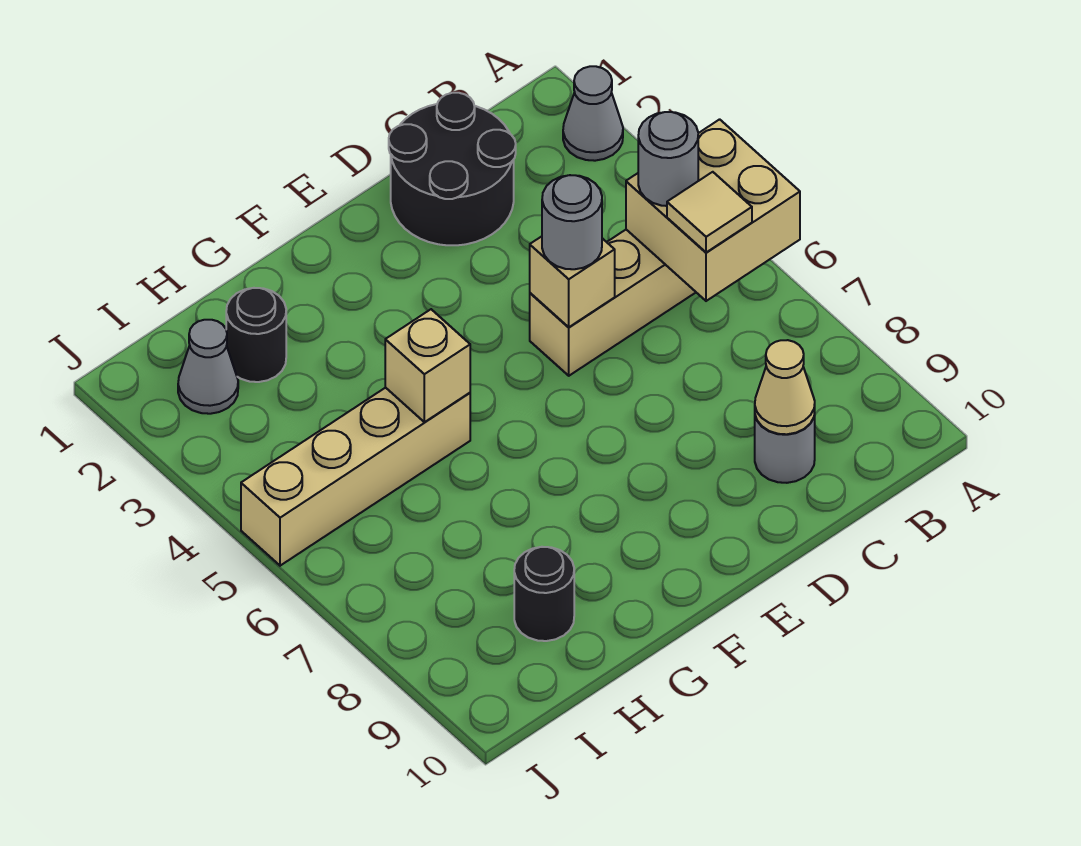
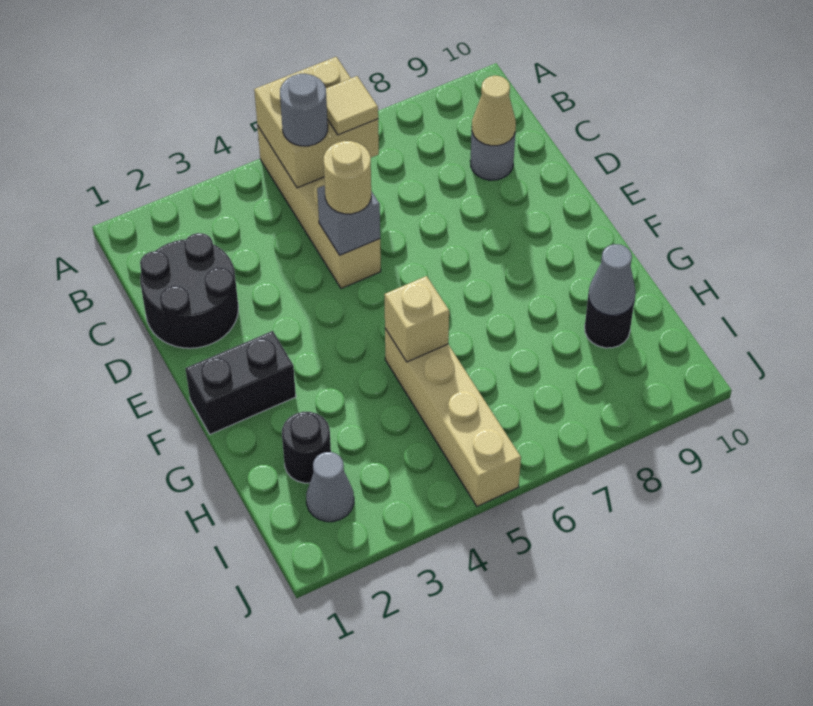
grey cone A2 level 1 -> grey cone H9 level 2
tan brick D5 level 2 -> grey brick D5 level 2
grey round brick D5 level 3 -> tan round brick D5 level 3
none -> black brick F1:F2 level 1

